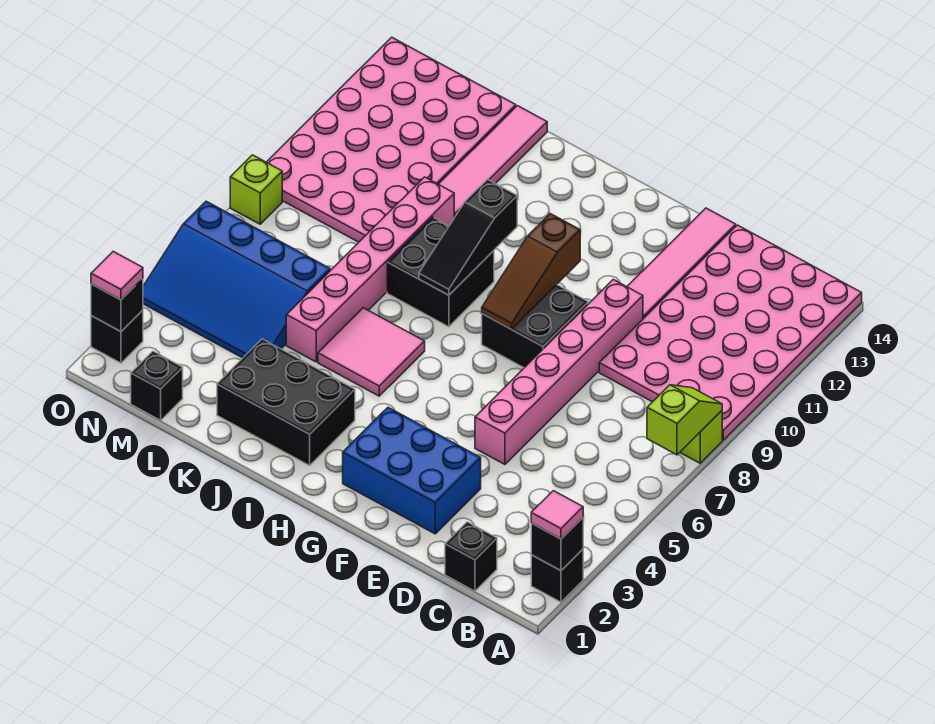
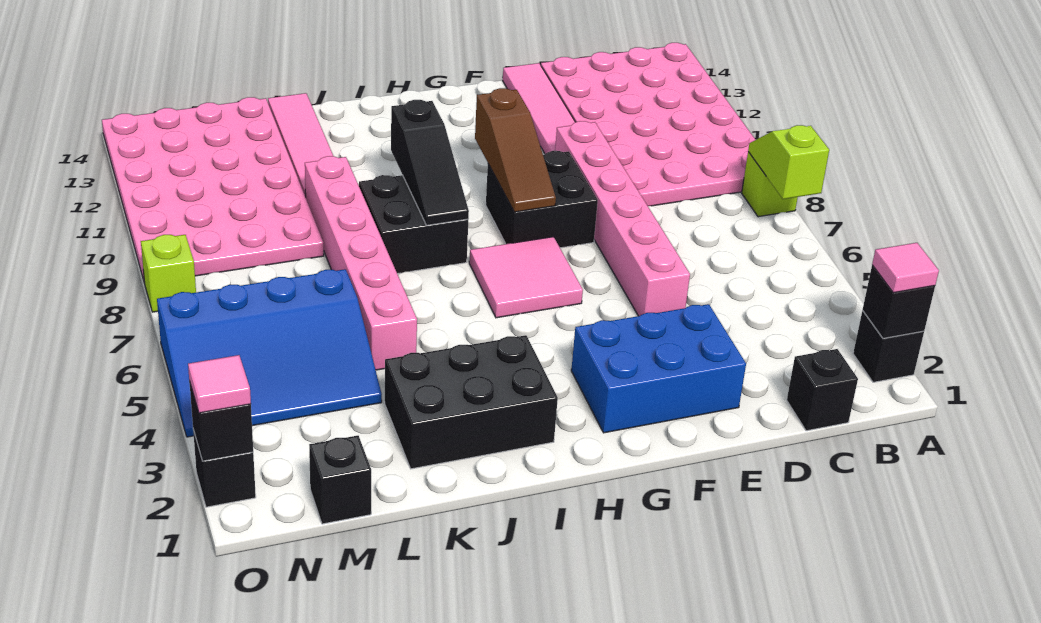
pink tile I5:J6 level 1 -> pink tile G6:H7 level 1

